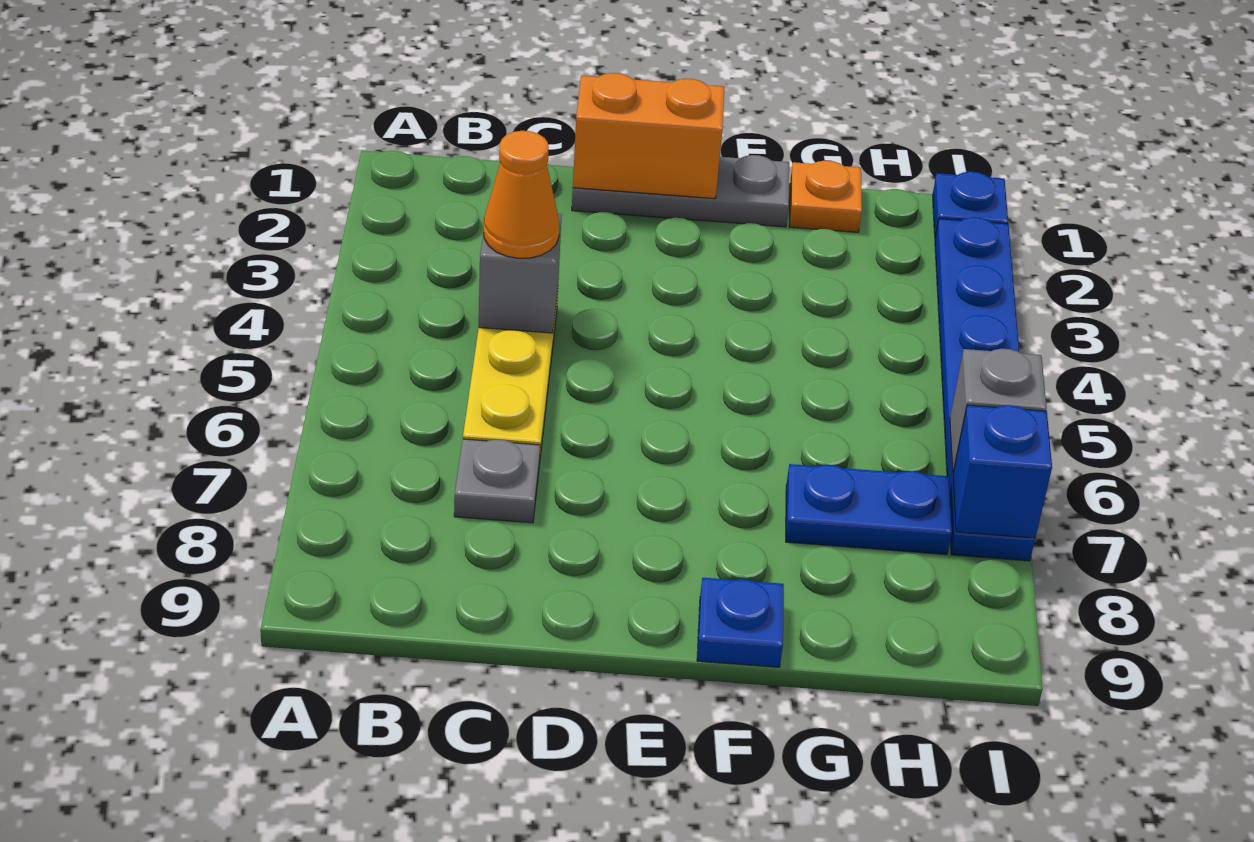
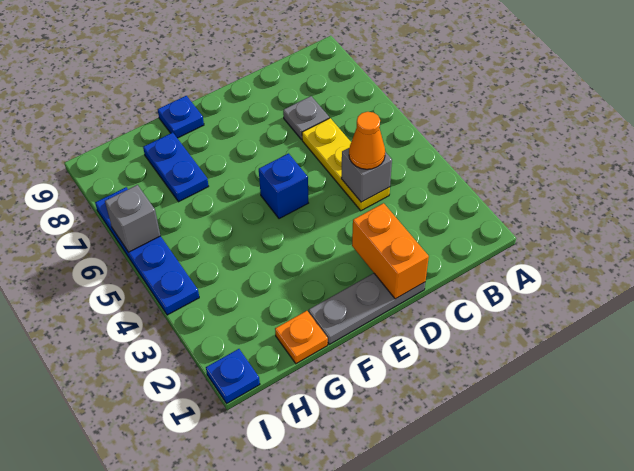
orange brick D1:E1 level 2 -> orange brick D1:D2 level 2
blue plate G7:H7 level 1 -> blue plate G7:G8 level 1
blue plate I2:I7 level 1 -> blue plate I4:I7 level 1
blue brick I7 level 2 -> blue brick E5 level 1

